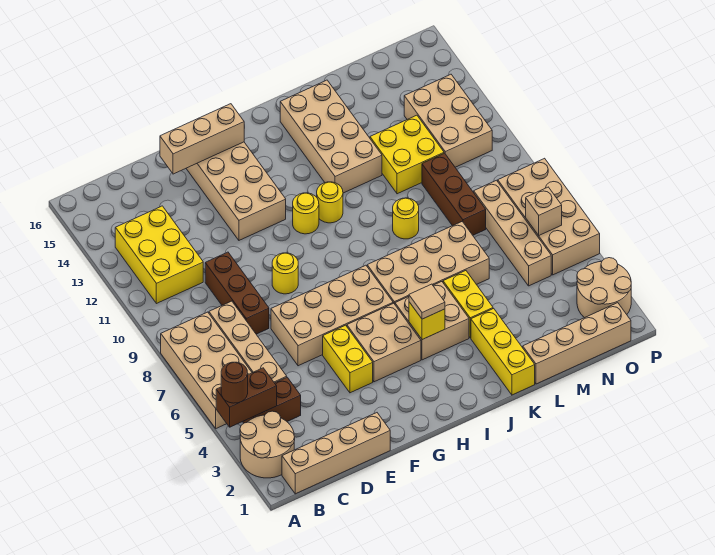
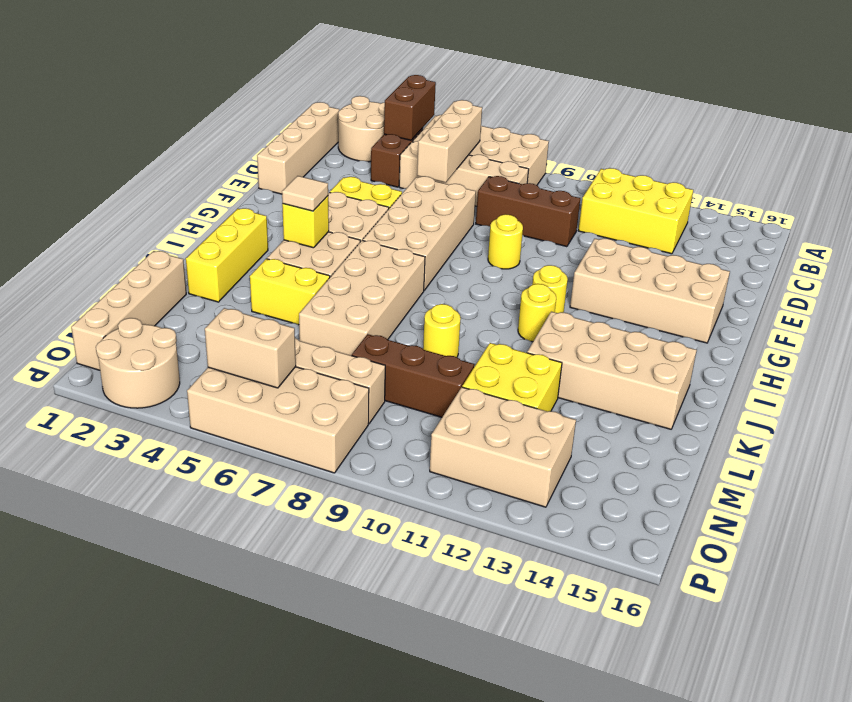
brown round brick A4 level 3 -> none
tan brick E15:G15 level 2 -> tan brick B6:D6 level 2
yellow brick K1:K3 level 1 -> yellow brick I2:K2 level 1
tan brick O6 level 2 -> tan brick O5:O6 level 2

